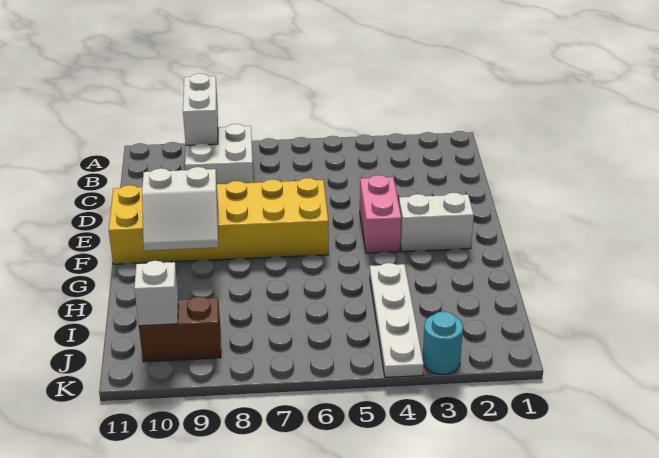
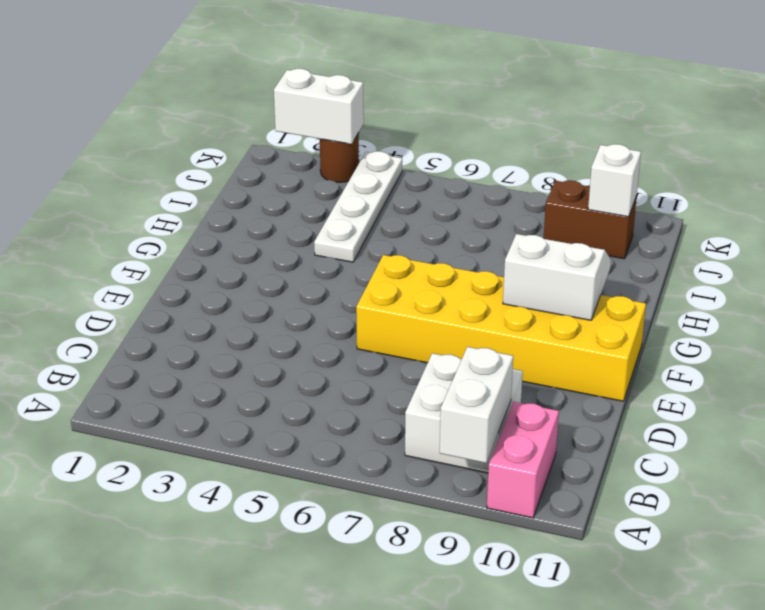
pink brick E4:F4 level 1 -> pink brick A10:B10 level 1
white brick F2:F3 level 1 -> white brick K2:K3 level 2
cyan round brick K3 level 1 -> brown round brick K3 level 1

